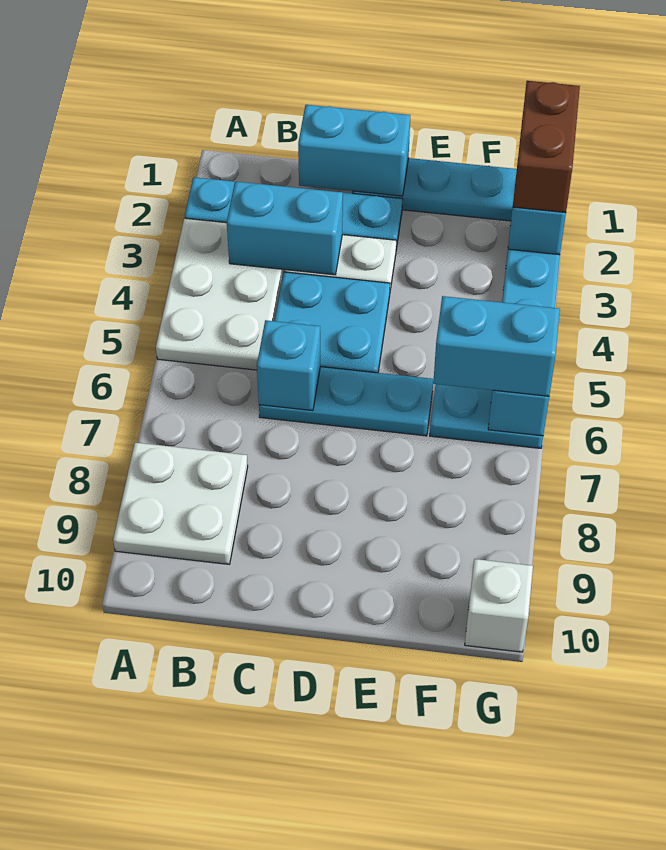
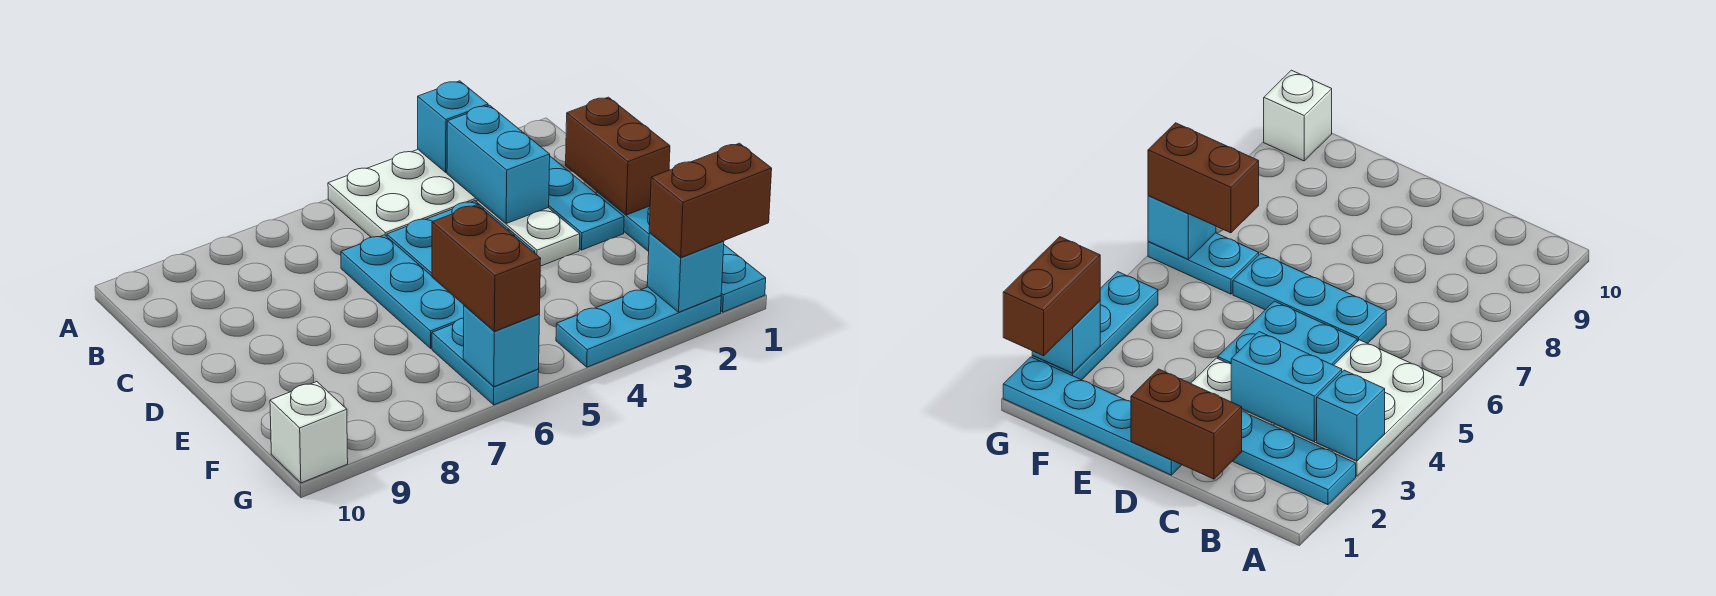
white plate A8:B9 level 1 -> none
cyan brick C1:D1 level 2 -> brown brick C1:D1 level 2
cyan brick C6 level 2 -> cyan brick A3 level 2
cyan brick F6:G6 level 3 -> brown brick F6:G6 level 3

